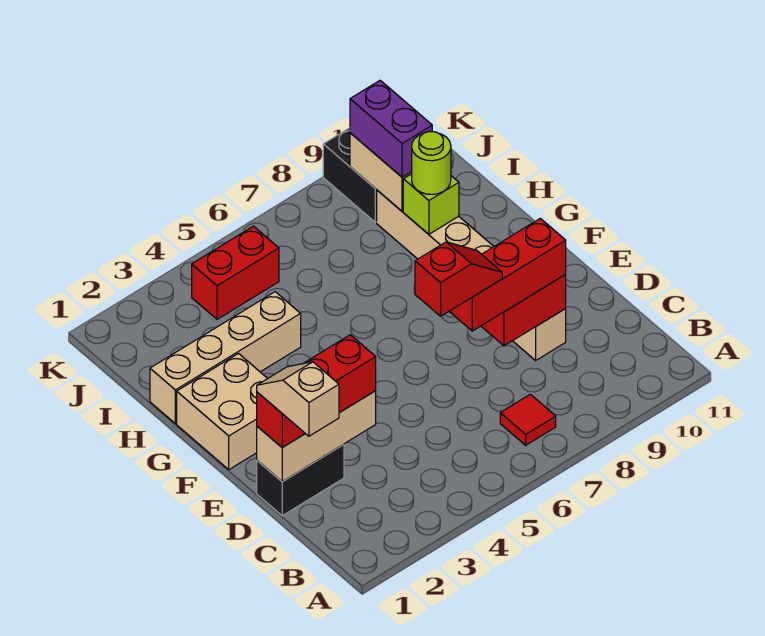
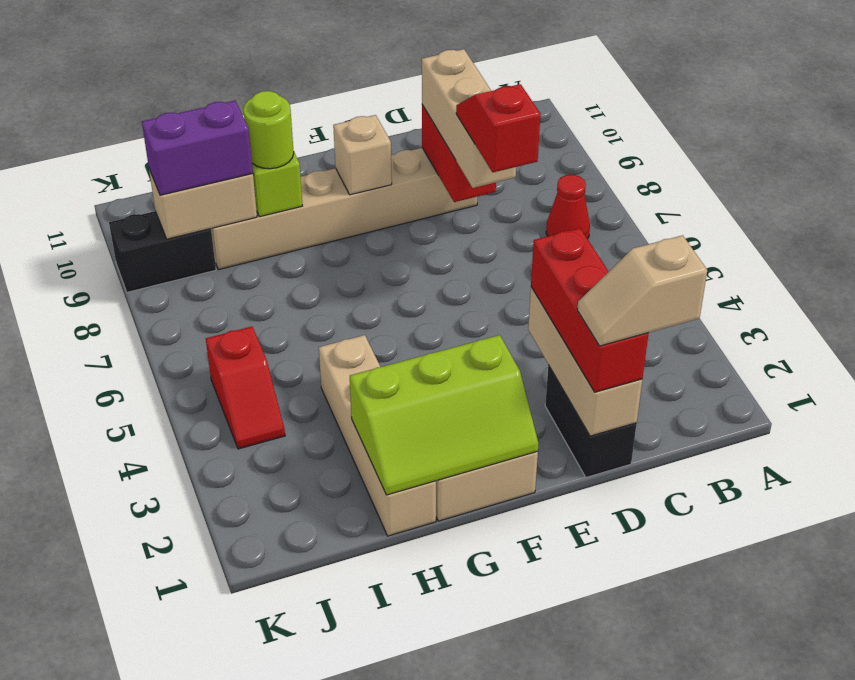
red tile B7 level 1 -> red cone B7 level 1
red brick D7:D9 level 3 -> tan brick D7:D9 level 3
none -> lime slope F1:H2 level 2 top 2
none -> tan brick F9 level 2
red brick J4:J5 level 1 -> red slope J4:J5 level 1 top 5

